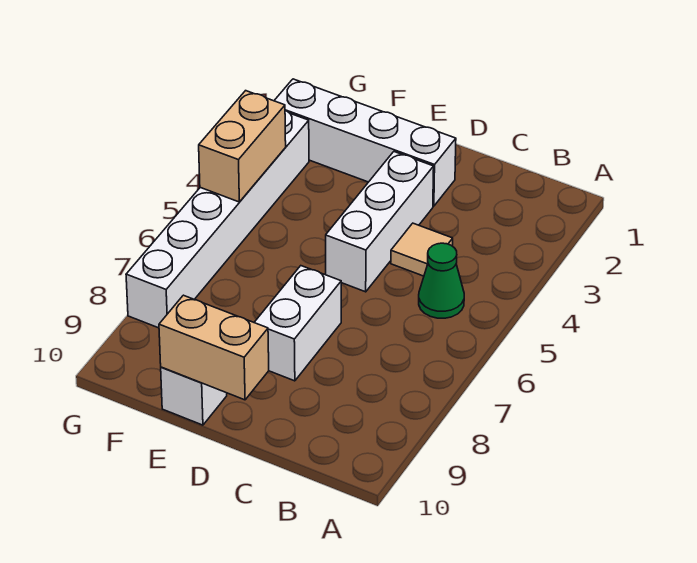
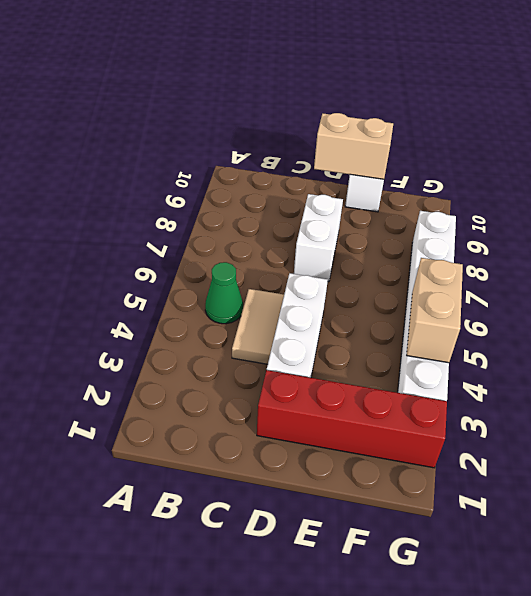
tan tile C4 level 1 -> tan tile C4:C5 level 1
white brick D2:G2 level 1 -> red brick D2:G2 level 1

